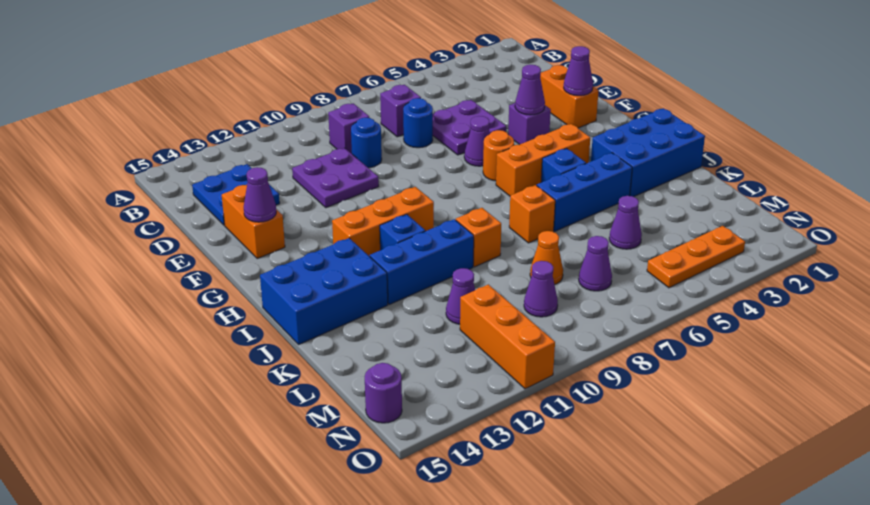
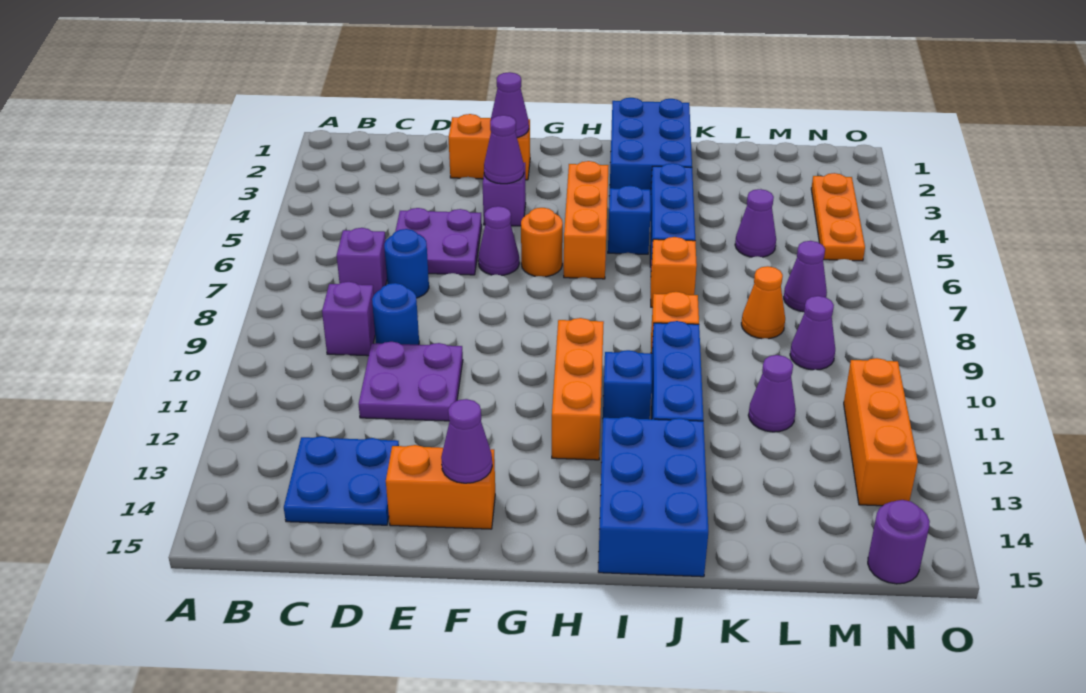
orange brick M11:O11 level 1 -> orange brick N11:N13 level 1

